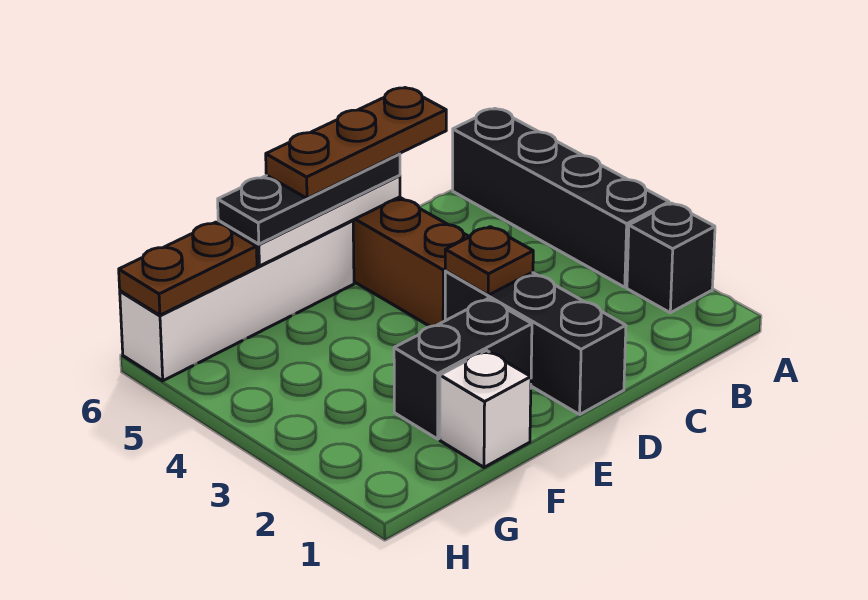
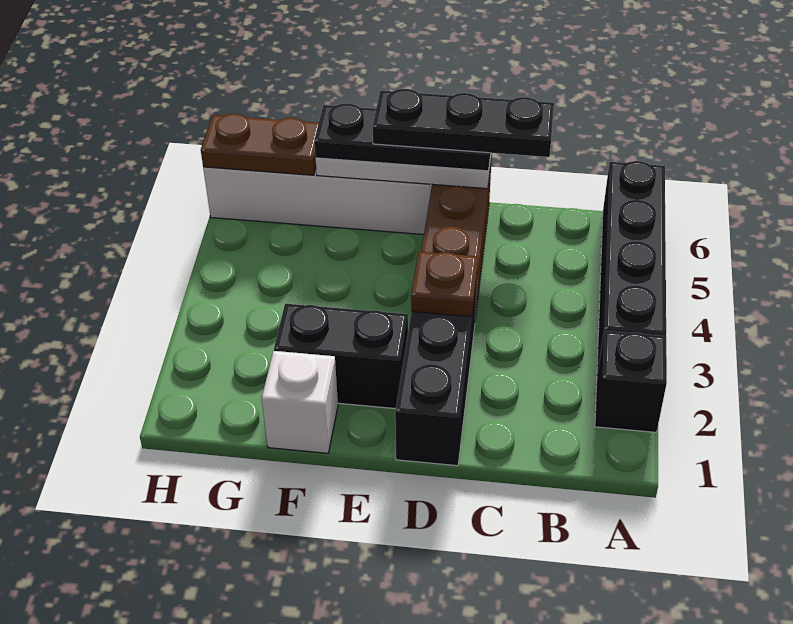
brown plate C6:E6 level 4 -> black plate C6:E6 level 4

